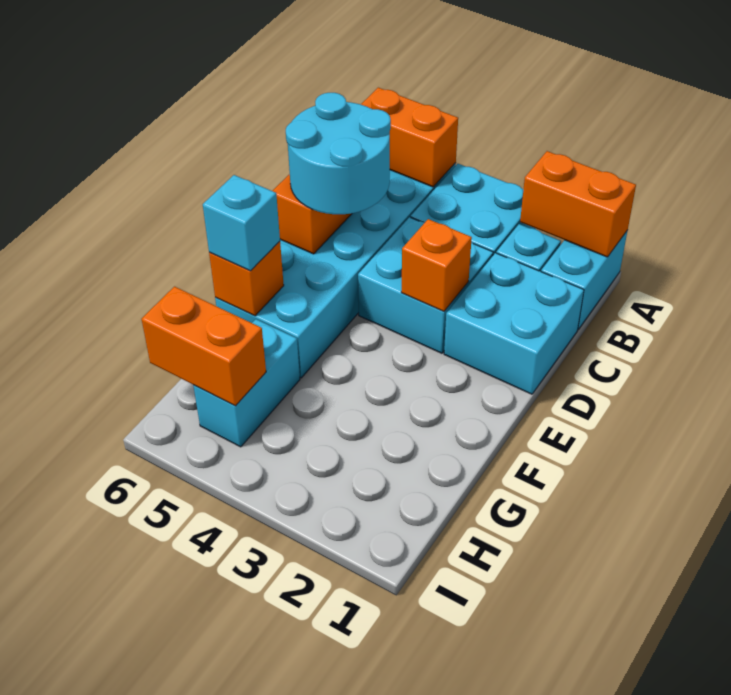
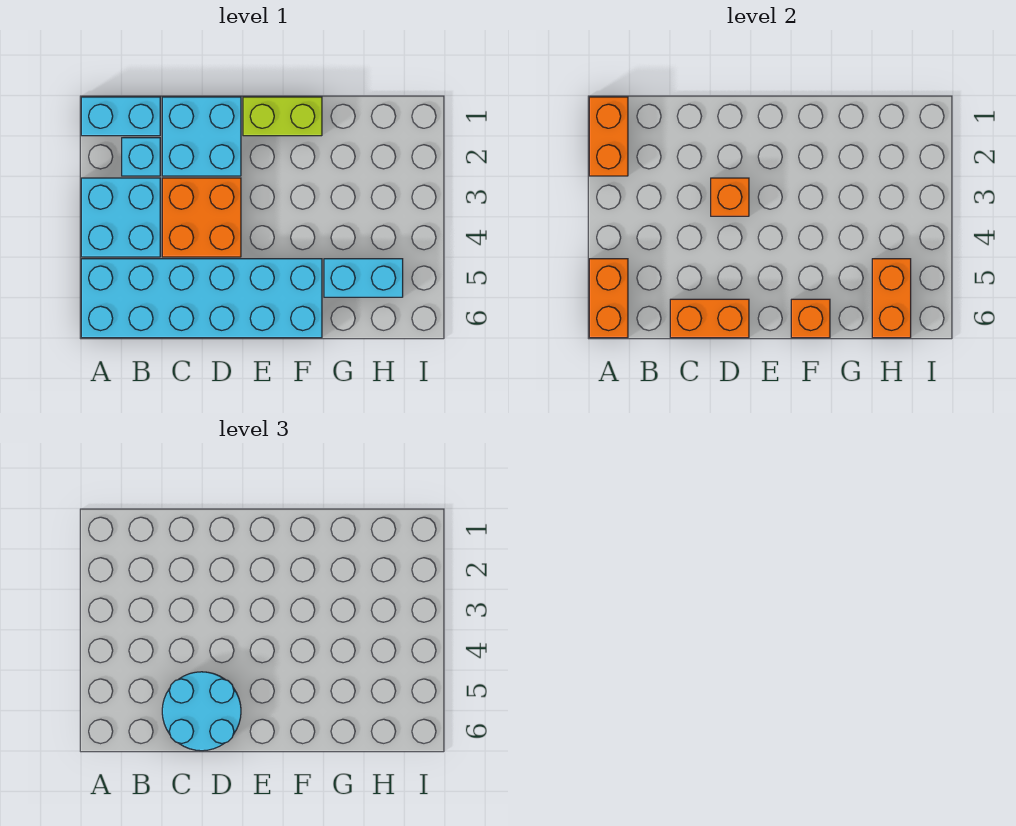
cyan brick C3:D4 level 1 -> orange brick C3:D4 level 1
none -> lime brick E1:F1 level 1
cyan brick F6 level 3 -> none

